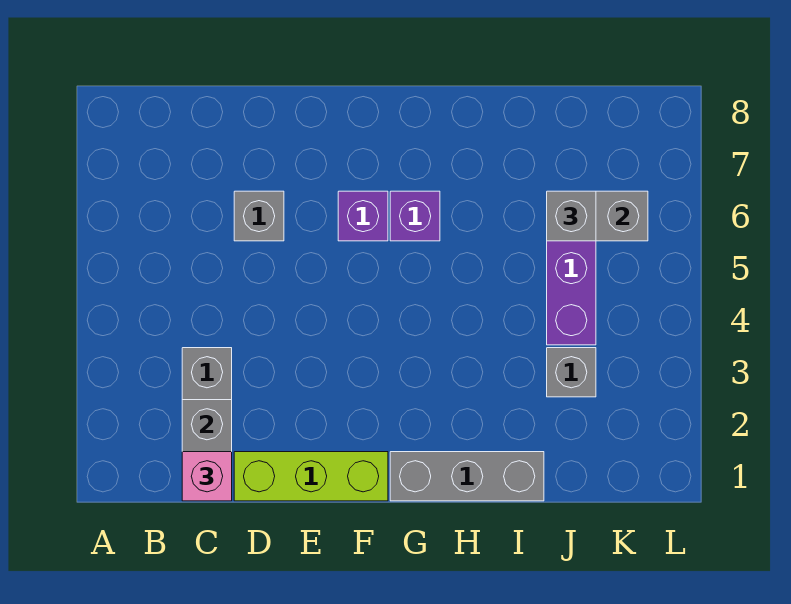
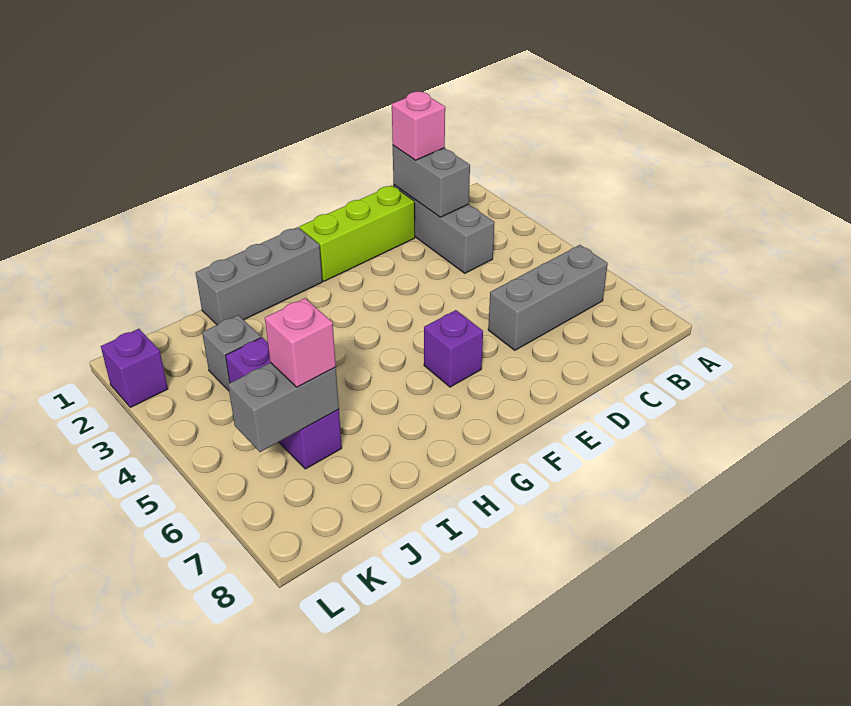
grey brick D6 level 1 -> grey brick B6:D6 level 1
purple brick G6 level 1 -> purple brick L2 level 1
grey brick J6 level 3 -> pink brick J6 level 3

